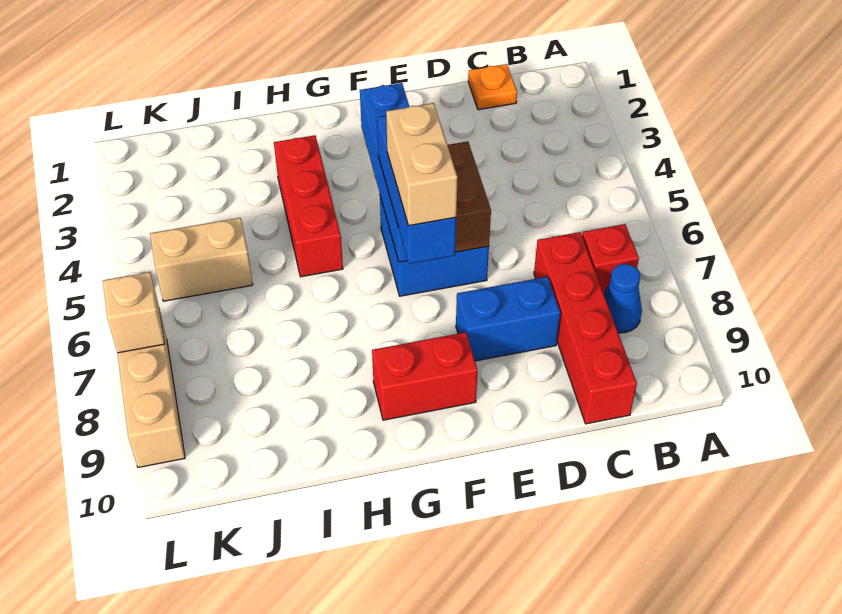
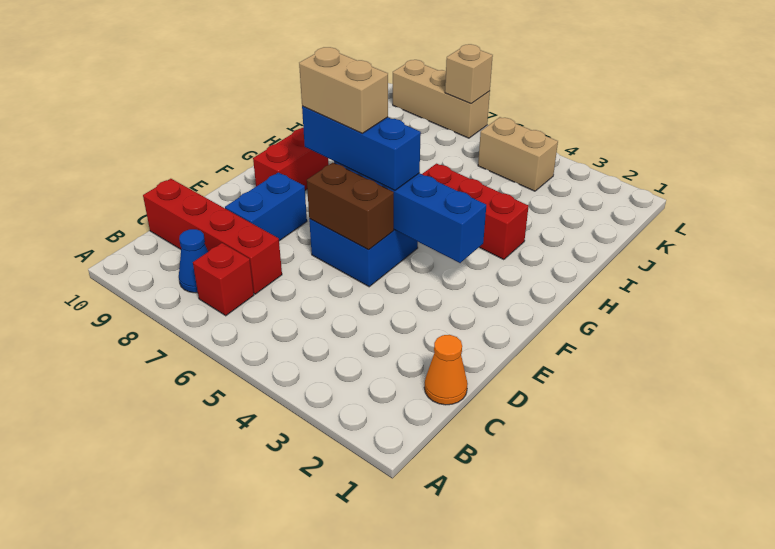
orange plate C1 level 1 -> orange cone C1 level 1
tan brick J5:K5 level 1 -> tan brick K4:K5 level 1

